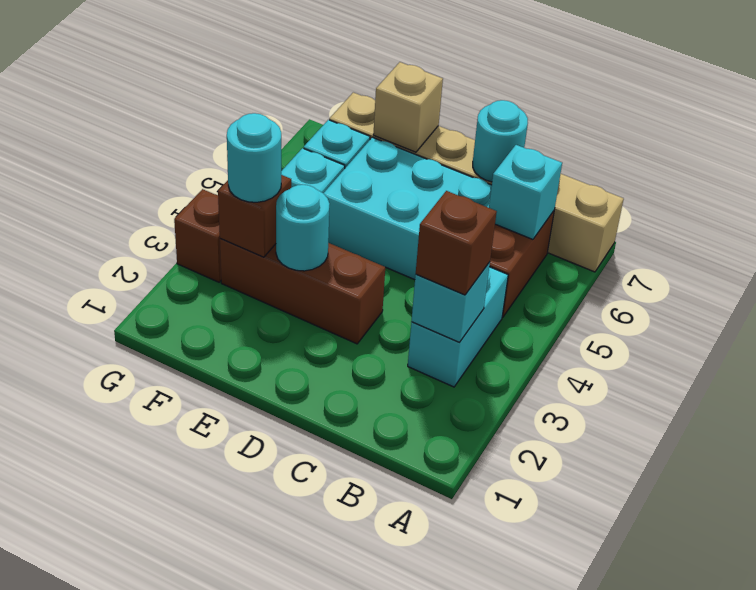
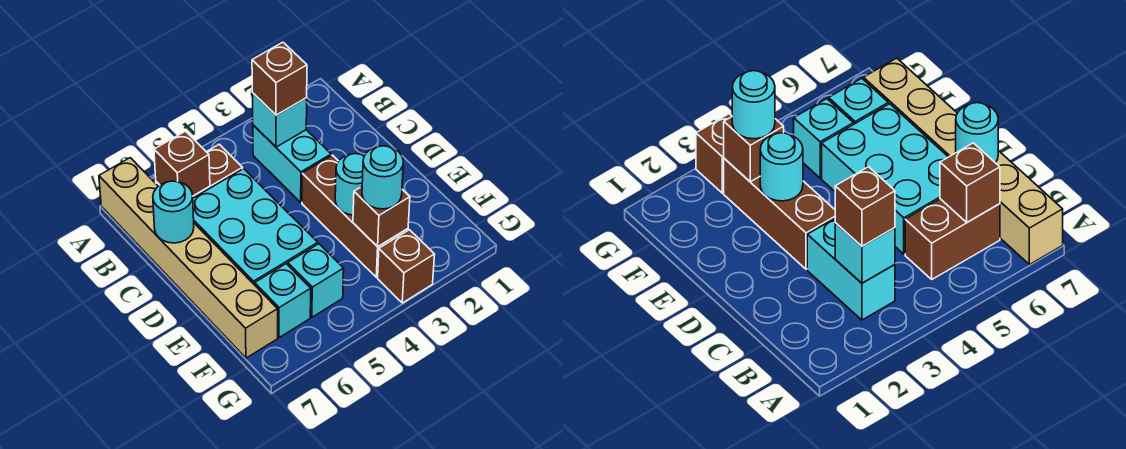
cyan brick B3:B4 level 1 -> cyan brick B3:C3 level 1
cyan brick B6 level 2 -> brown brick B6 level 2
tan brick E7 level 2 -> none

